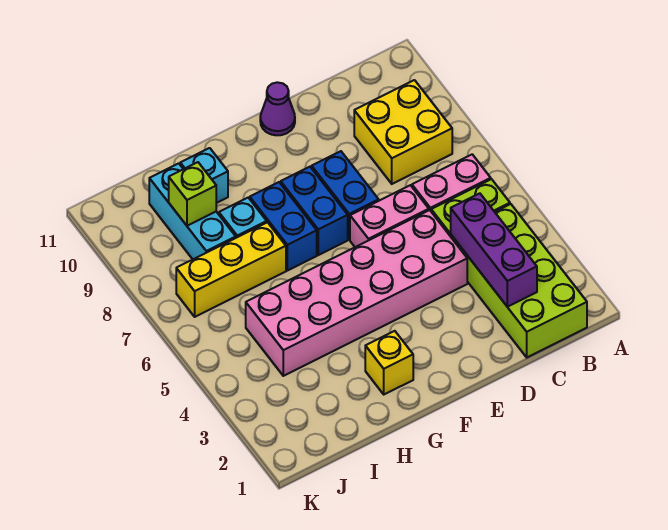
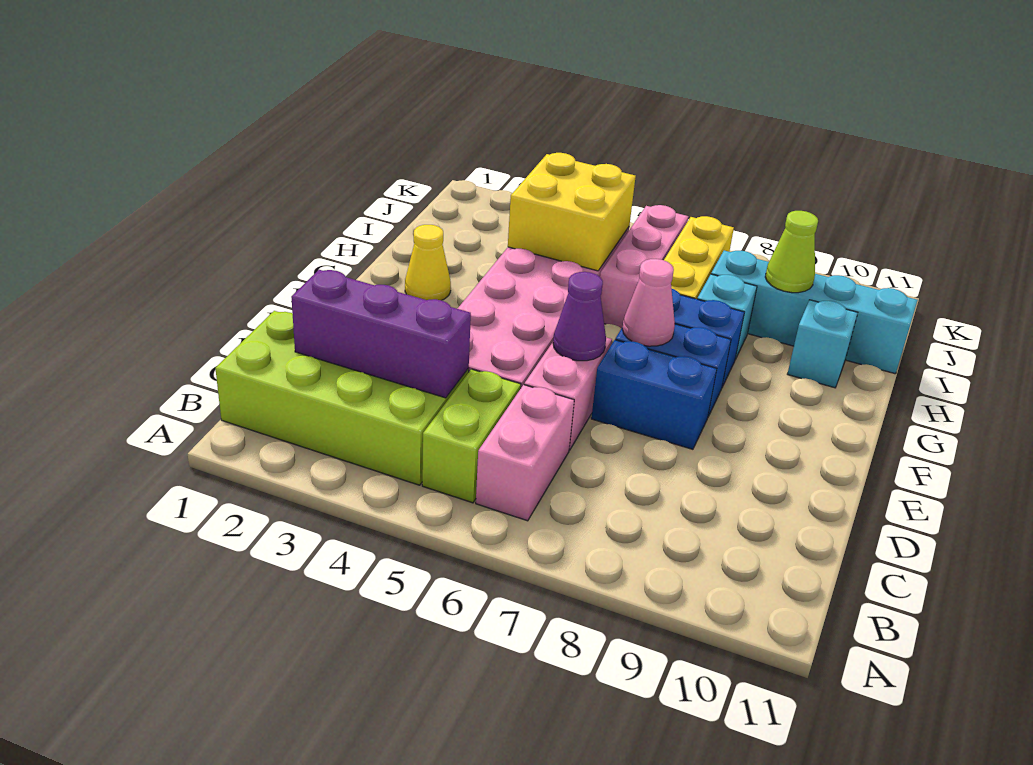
yellow brick B8:C9 level 1 -> yellow brick H4:I5 level 2
purple cone E11 level 1 -> purple cone E6 level 2
none -> pink cone F7 level 2
yellow brick G2 level 1 -> yellow cone G2 level 1
none -> pink brick H6:J6 level 1
cyan brick I8:I10 level 1 -> cyan brick I8:I11 level 1
lime brick I9 level 2 -> lime cone I9 level 2

